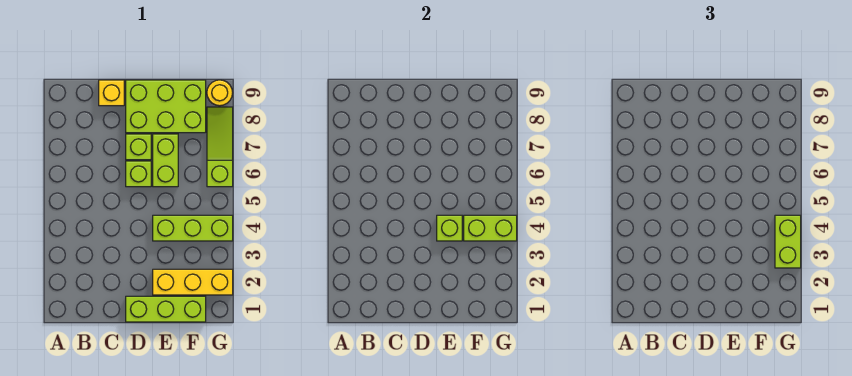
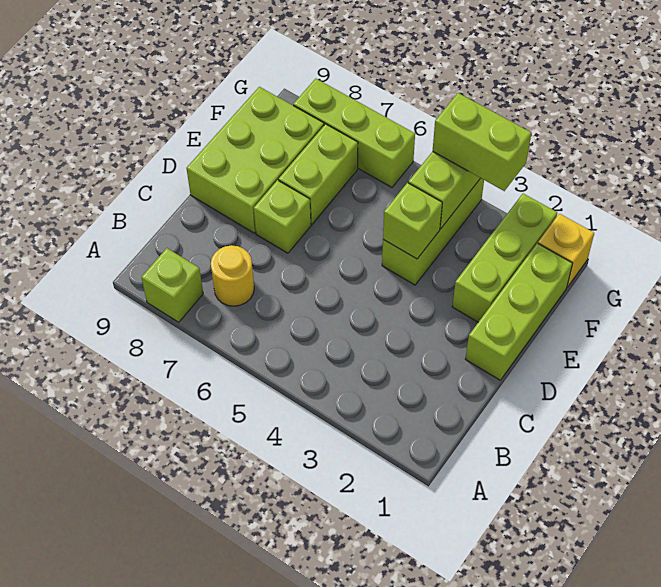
yellow brick C9 level 1 -> yellow brick G1 level 1
lime brick D6 level 1 -> lime brick A8 level 1
yellow brick E2:G2 level 1 -> lime brick E2:G2 level 1
lime brick E6:E7 level 1 -> lime brick E7:F7 level 1
lime slope G6:G8 level 1 top 6 -> lime brick G6:G8 level 1
yellow round brick G9 level 1 -> yellow round brick B7 level 1

